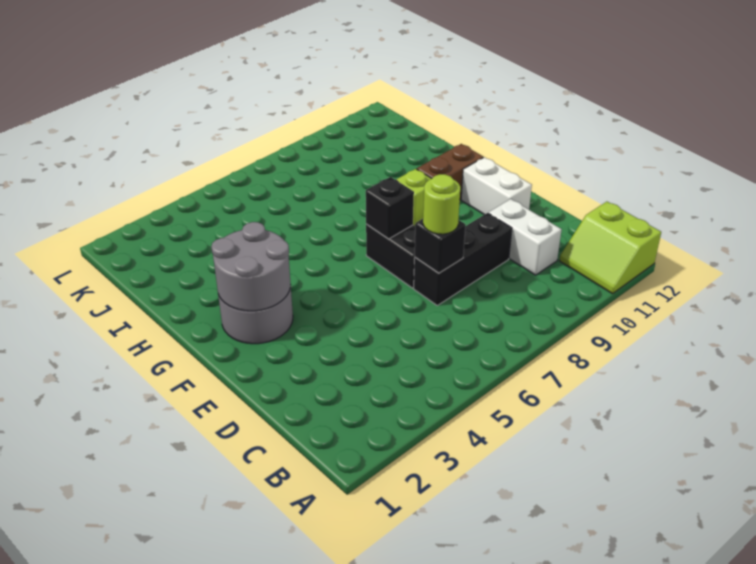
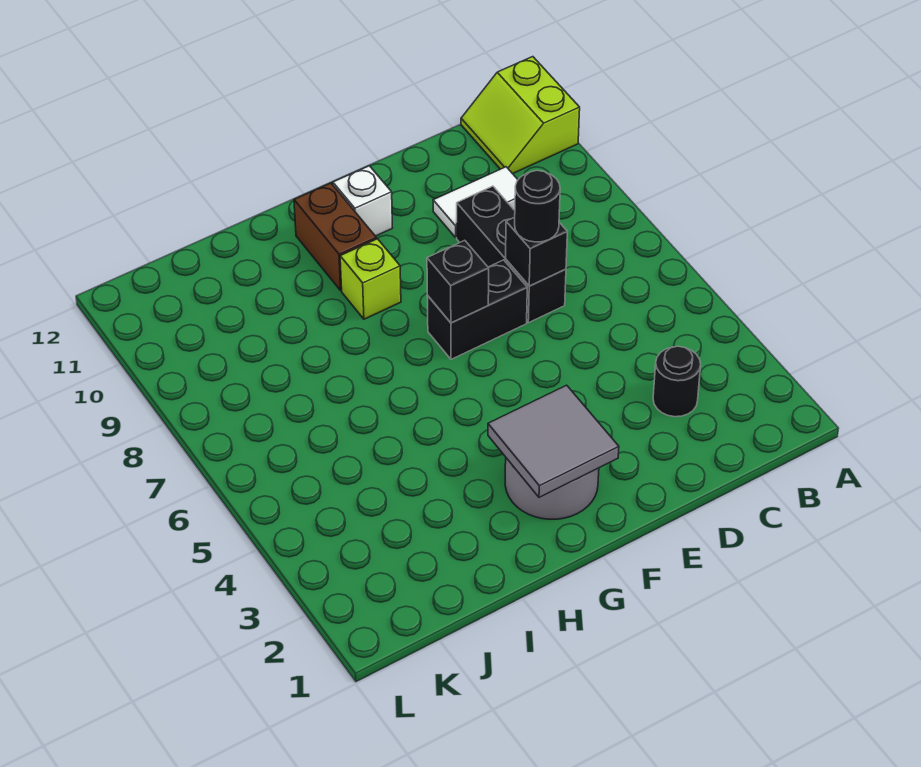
lime slope A11:B12 level 1 top 12 -> lime slope A11:B12 level 1 top A
none -> black round brick C3 level 1
white brick C10:D10 level 1 -> white tile C10:D10 level 1
lime round brick D7 level 3 -> black round brick D7 level 3
white brick E11:F11 level 1 -> white brick F11 level 1
grey round brick F2:G3 level 2 -> grey tile F2:G3 level 2

